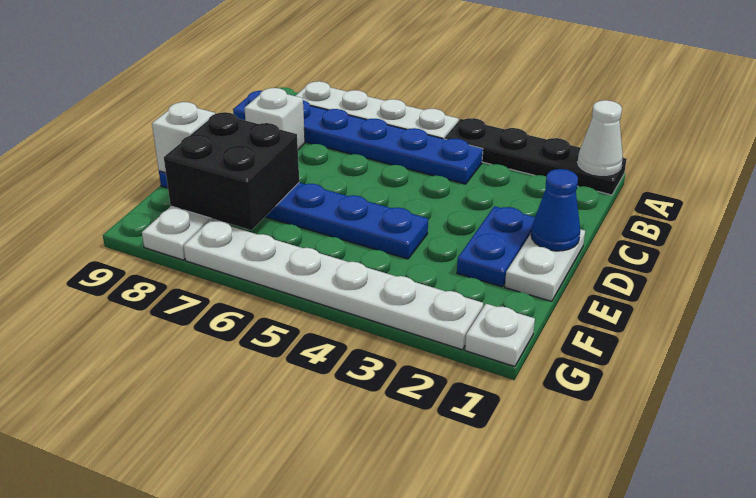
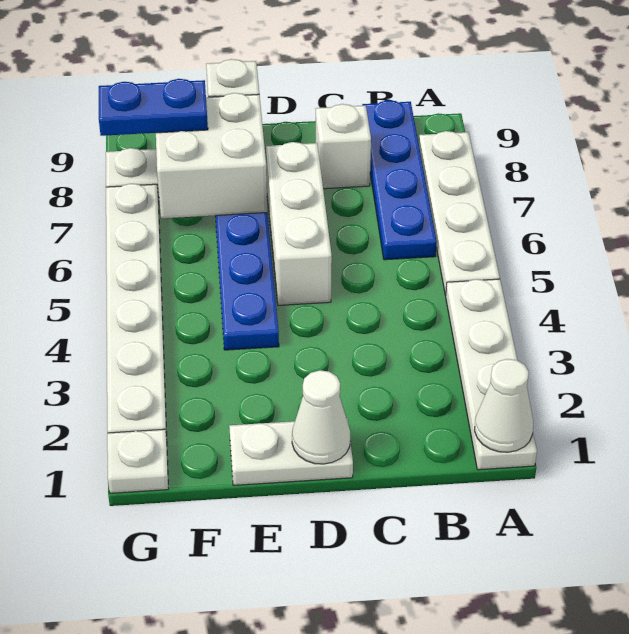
black plate A1:A4 level 1 -> white plate A1:A4 level 1
blue plate B4:B9 level 1 -> blue plate B6:B9 level 1
blue cone D1 level 2 -> white cone D1 level 2
blue plate D2:E2 level 1 -> blue plate F8:G8 level 3
none -> white brick D5:D7 level 1
black brick E7:F8 level 2 -> white brick E7:F8 level 2

